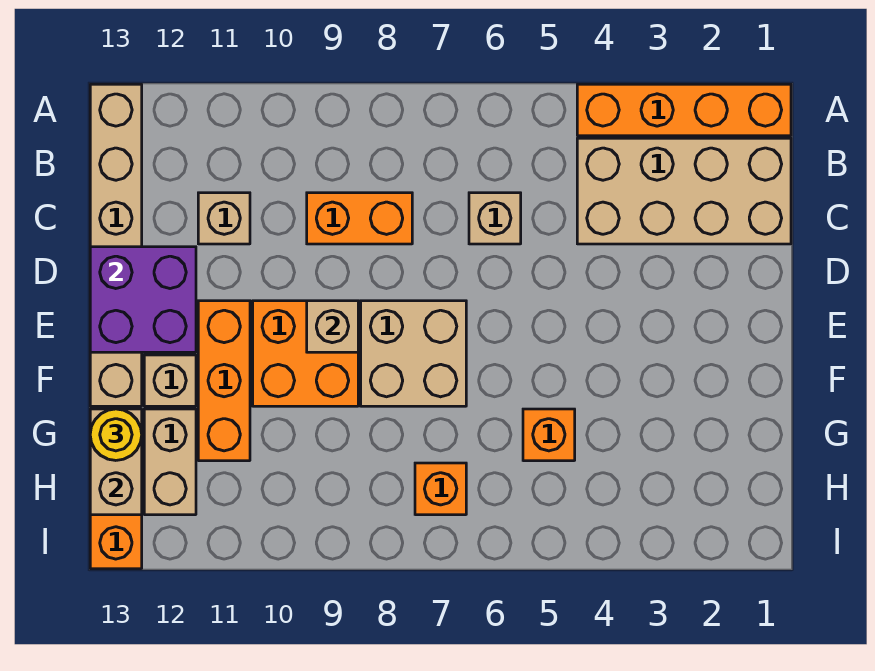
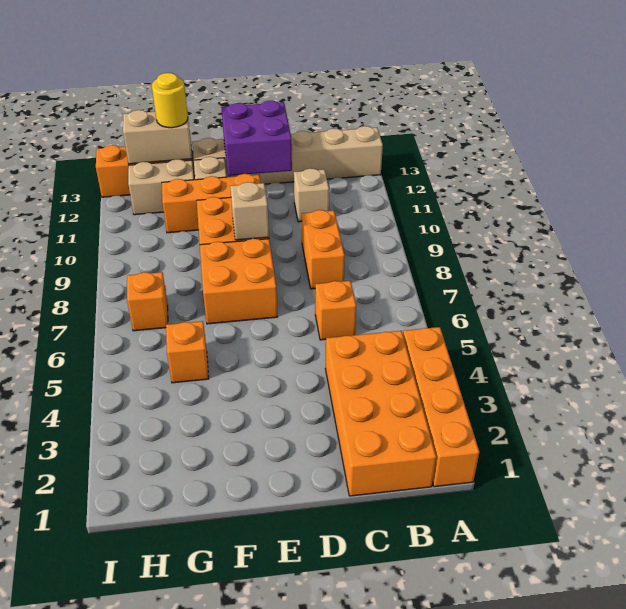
tan brick B1:C4 level 1 -> orange brick B1:C4 level 1
tan brick C6 level 1 -> orange brick C6 level 1
tan brick E7:F8 level 1 -> orange brick E7:F8 level 1

